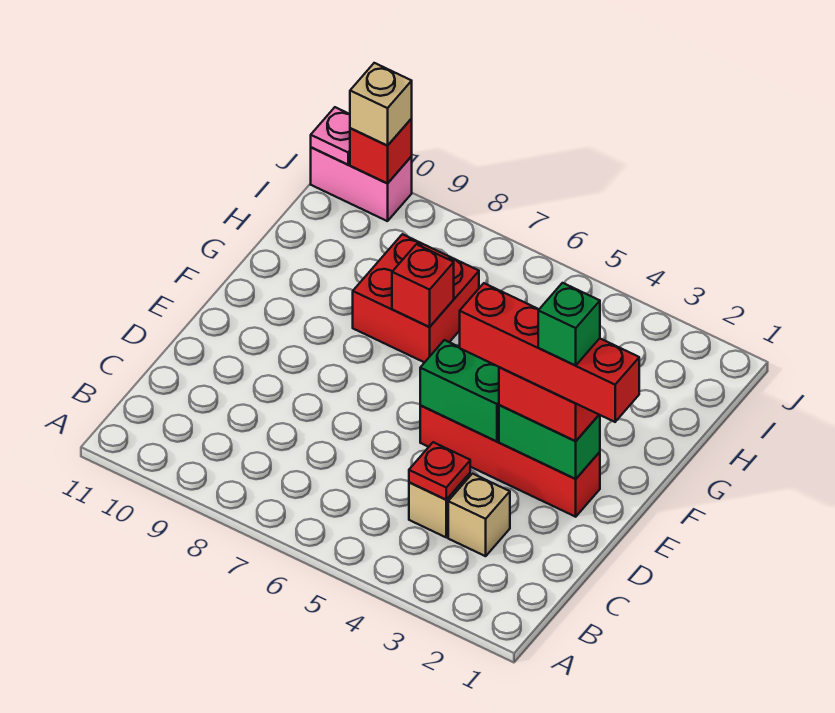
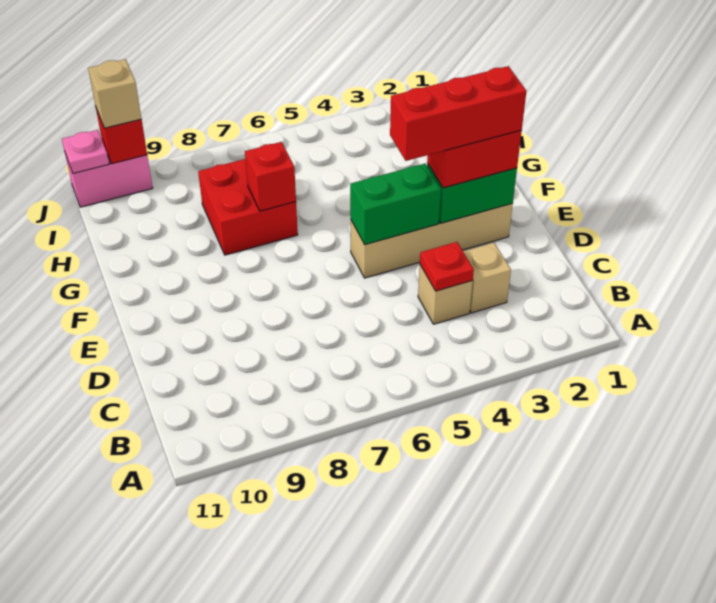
red brick E1:E4 level 4 -> red brick E2:E4 level 4
red brick E2:E5 level 1 -> tan brick E2:E5 level 1
green brick E2 level 5 -> none

